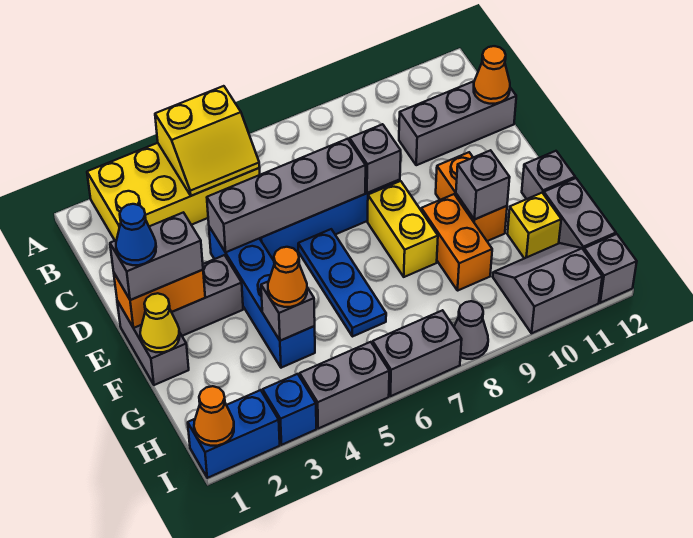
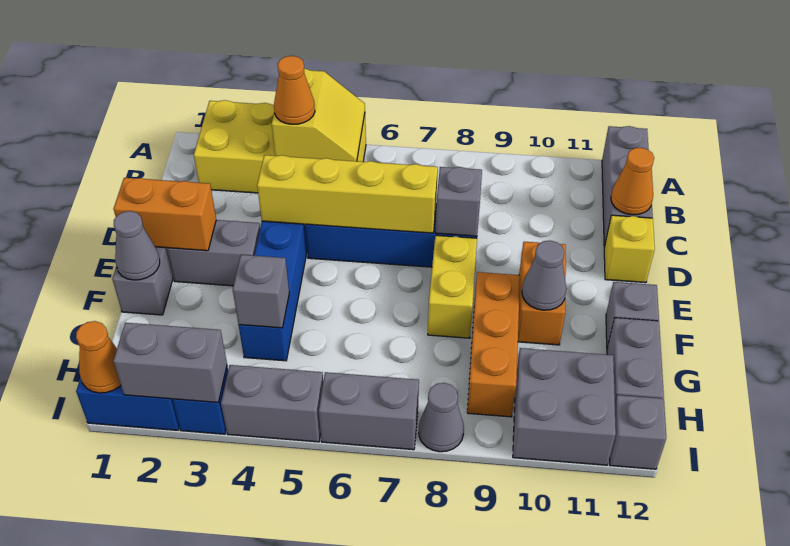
yellow slope A4:B5 level 2 top A -> yellow slope A4:B5 level 2 top 4
grey brick C10:C12 level 1 -> grey brick A12:C12 level 1
grey brick D4:D7 level 2 -> yellow brick D4:D7 level 2
grey brick E1:E2 level 3 -> grey brick I2:I3 level 2
blue cone E1 level 4 -> none
blue plate E6:G6 level 1 -> none
yellow cone F1 level 2 -> grey cone F1 level 2
orange brick F9:G9 level 1 -> orange brick F9:H9 level 1
grey brick F10 level 2 -> grey cone F10 level 2
orange cone G4 level 3 -> orange cone B4 level 3
yellow brick G11 level 1 -> yellow brick D12 level 1
grey slope H10:I11 level 1 top I -> grey brick H10:I11 level 1

